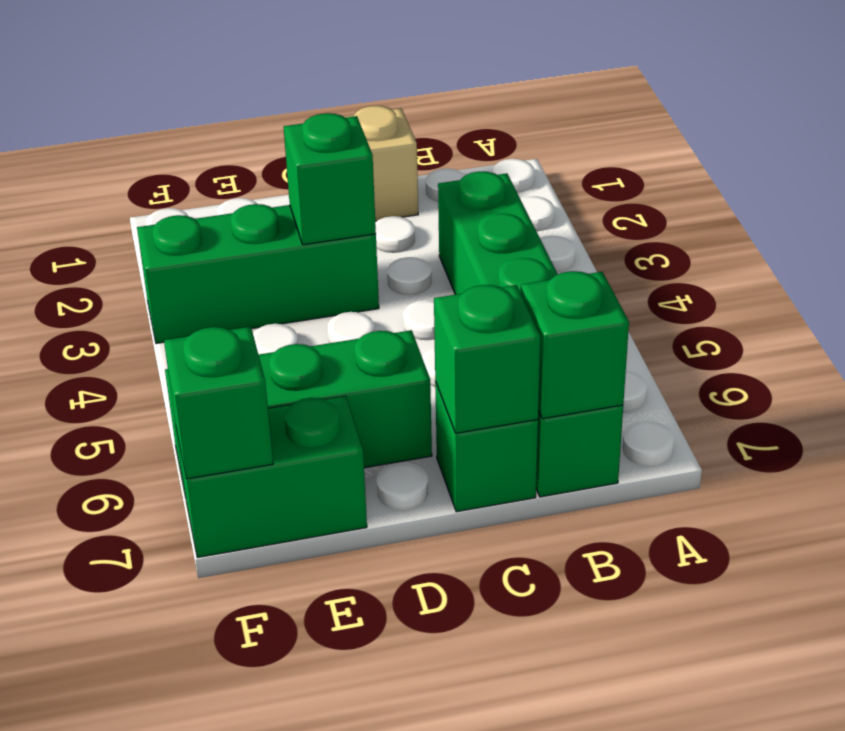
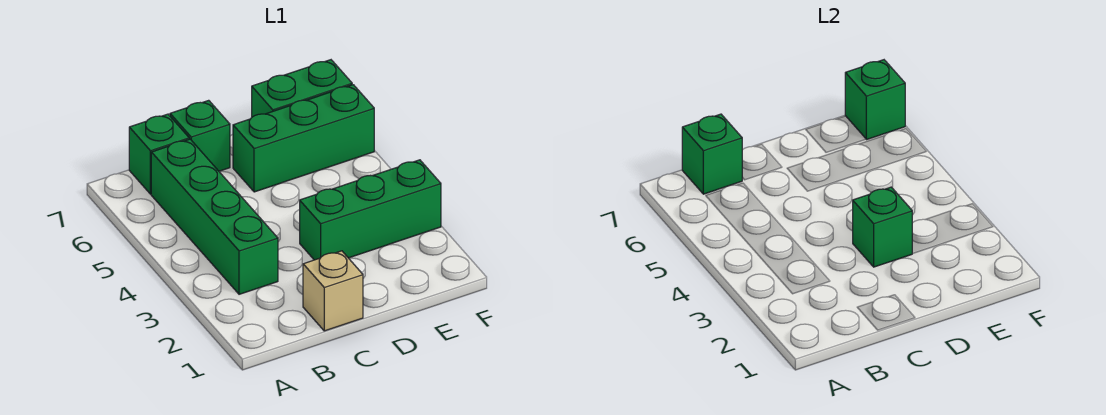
green brick C7 level 2 -> none

